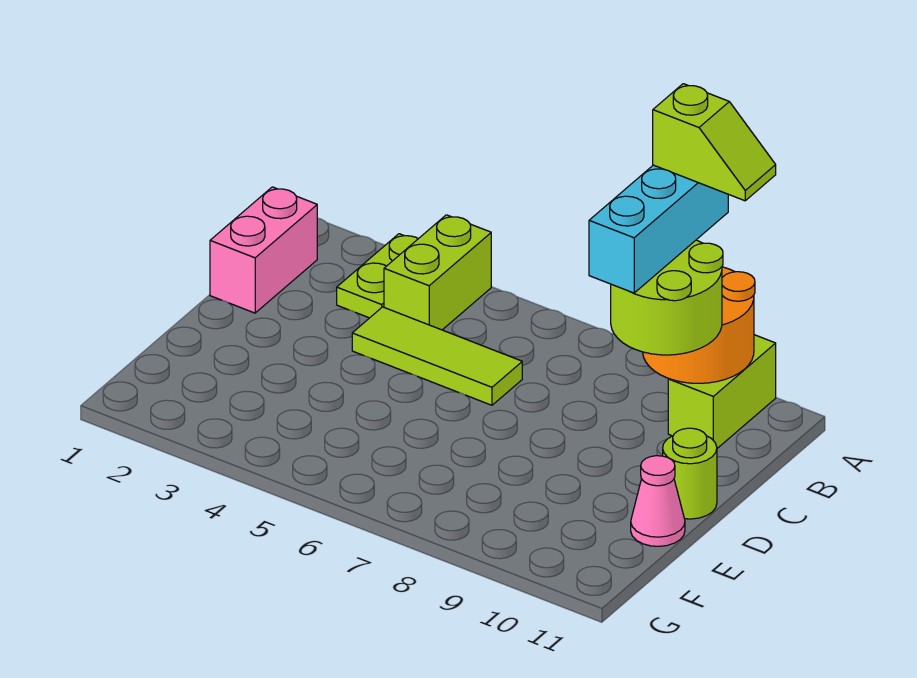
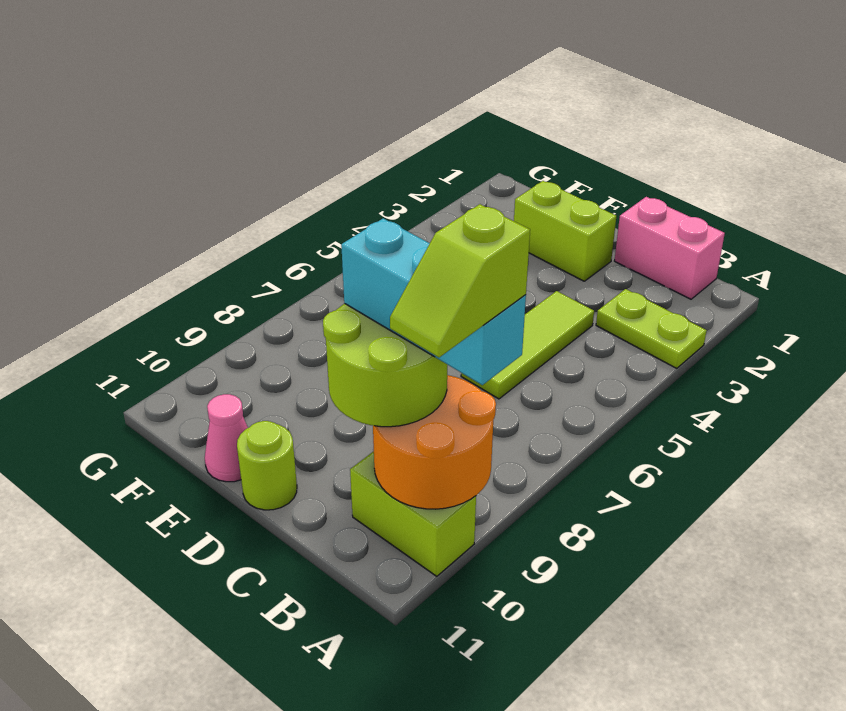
lime brick A4:B4 level 1 -> lime brick D2:E2 level 1

